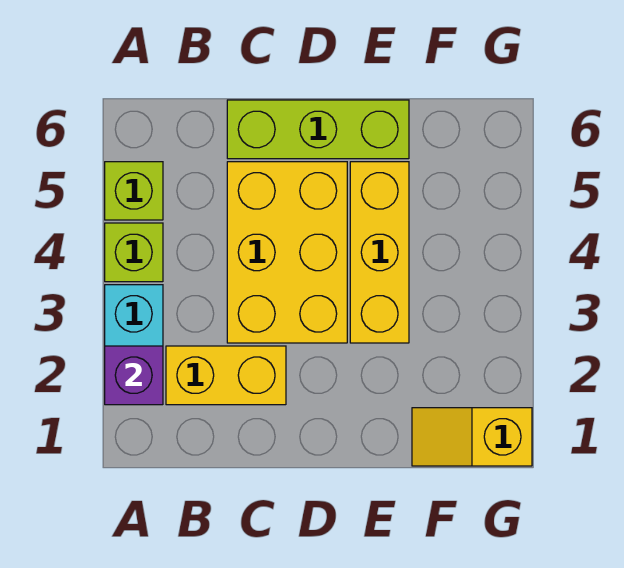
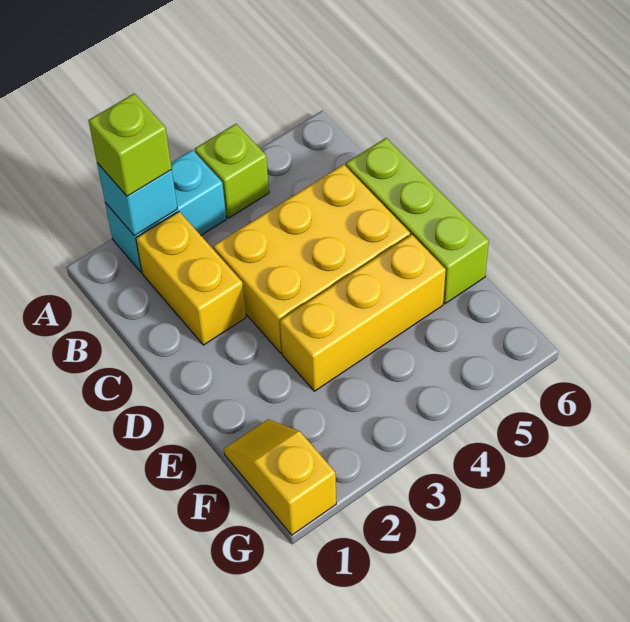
purple brick A2 level 2 -> cyan brick A2 level 2
lime brick A5 level 1 -> lime brick A2 level 3

